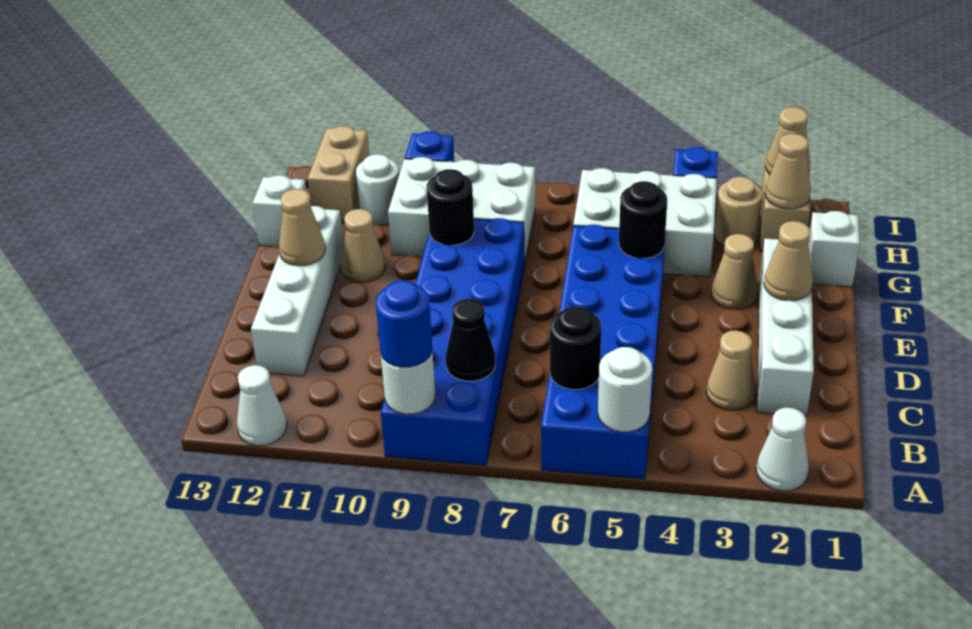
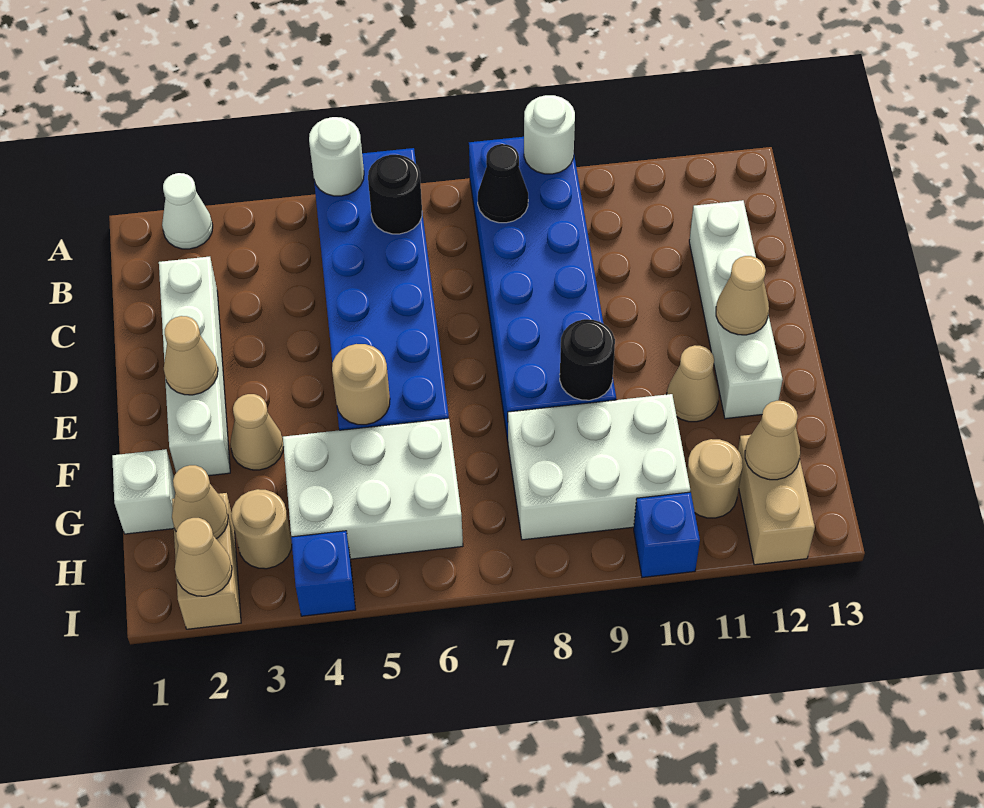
blue round brick A9 level 3 -> none
white cone A12 level 1 -> none
tan cone C3 level 1 -> tan cone H12 level 2
black round brick F5 level 2 -> tan round brick F5 level 2
white brick G13 level 1 -> none
white round brick H11 level 1 -> tan round brick H11 level 1

